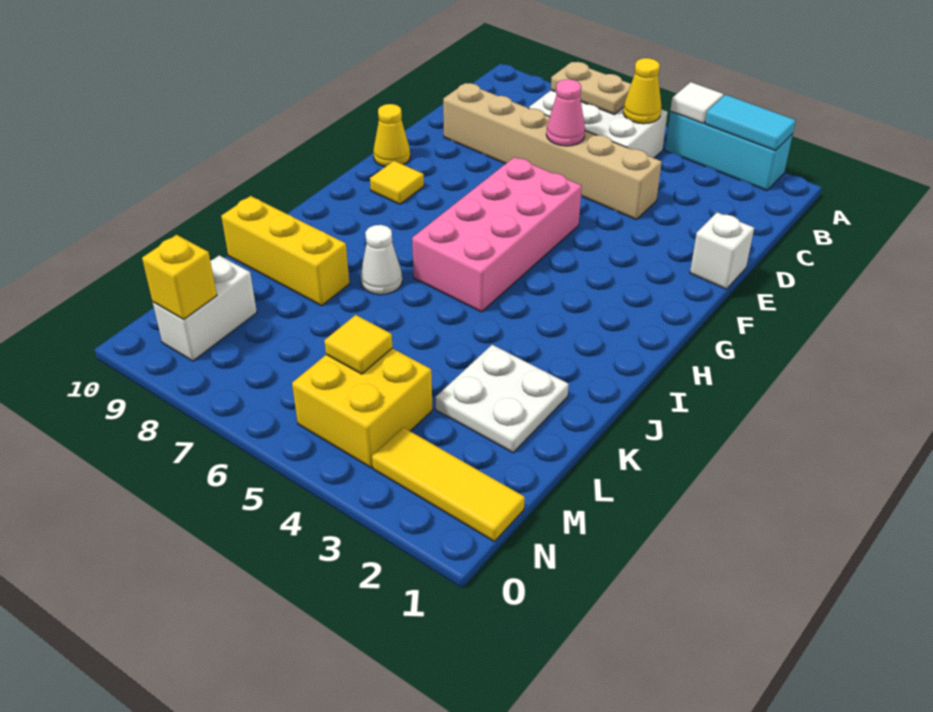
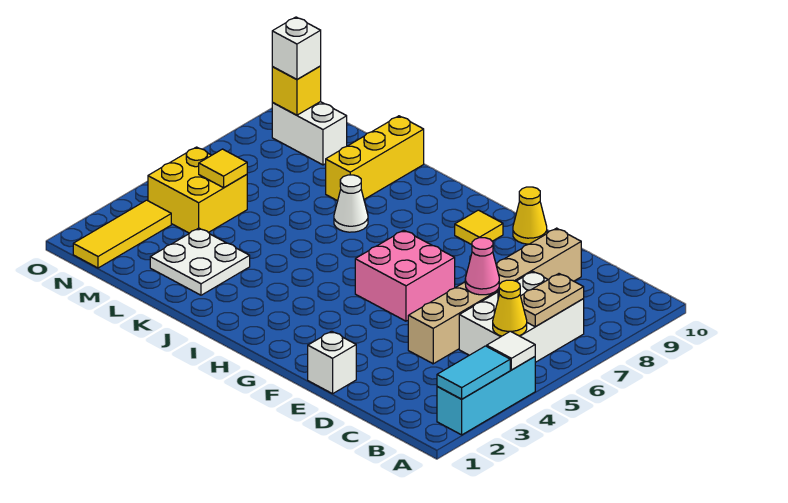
pink brick F5:I6 level 1 -> pink brick F5:G6 level 1
none -> white brick N9 level 3

